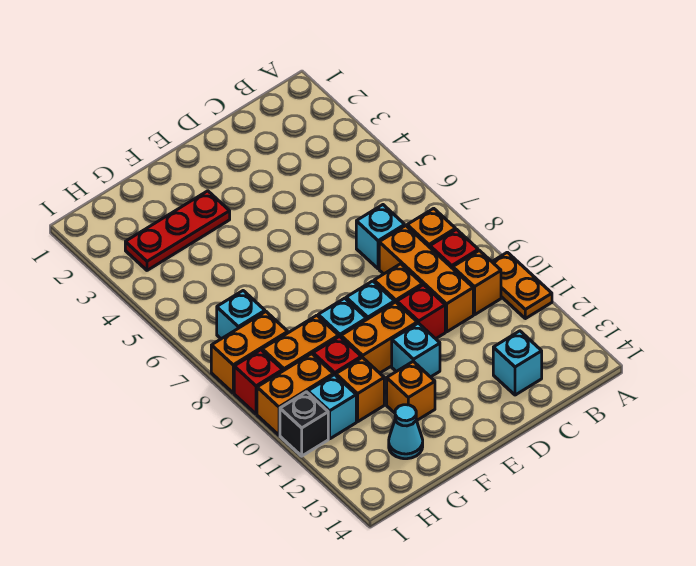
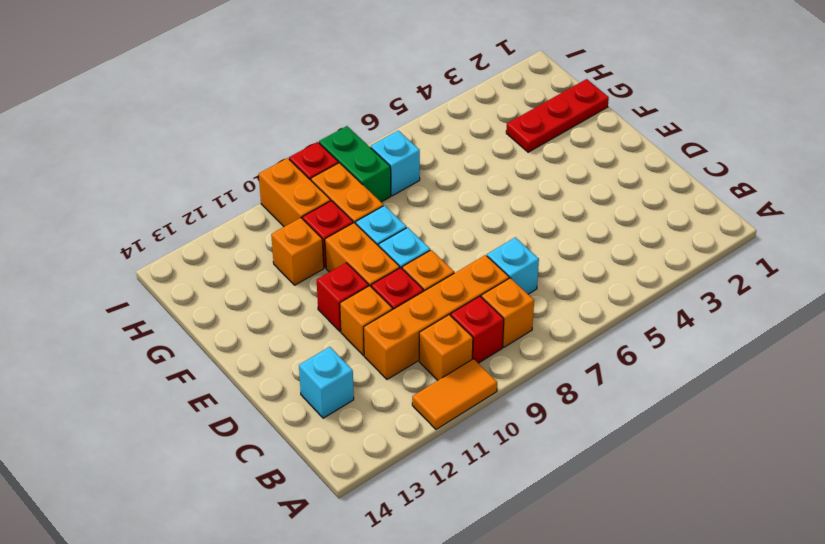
orange plate A10:A11 level 1 -> orange tile A10:A11 level 1
orange brick C8:C10 level 1 -> orange brick C8:C11 level 1
cyan brick E11 level 1 -> red brick E11 level 1
red plate F3:H3 level 1 -> red plate G1:G3 level 1
orange brick F12 level 1 -> orange brick D11 level 1
cyan cone G13 level 1 -> none
orange brick H8:I8 level 1 -> green brick H8:I8 level 1
cyan brick H11 level 1 -> none
black brick I11 level 1 -> none

